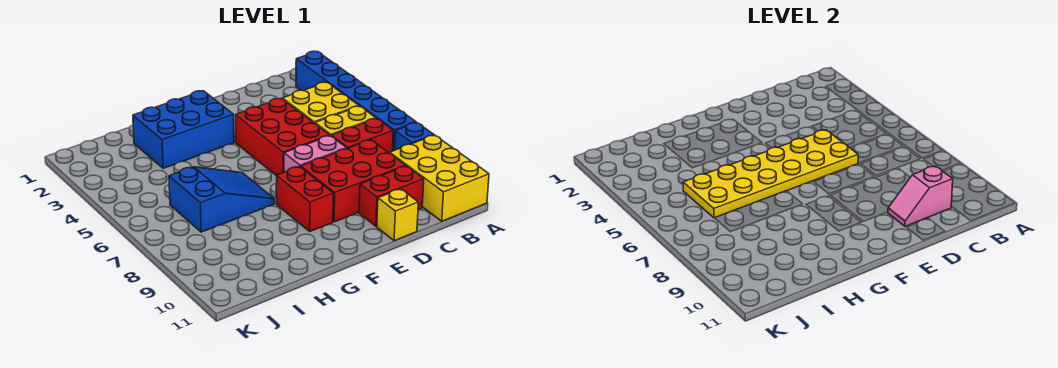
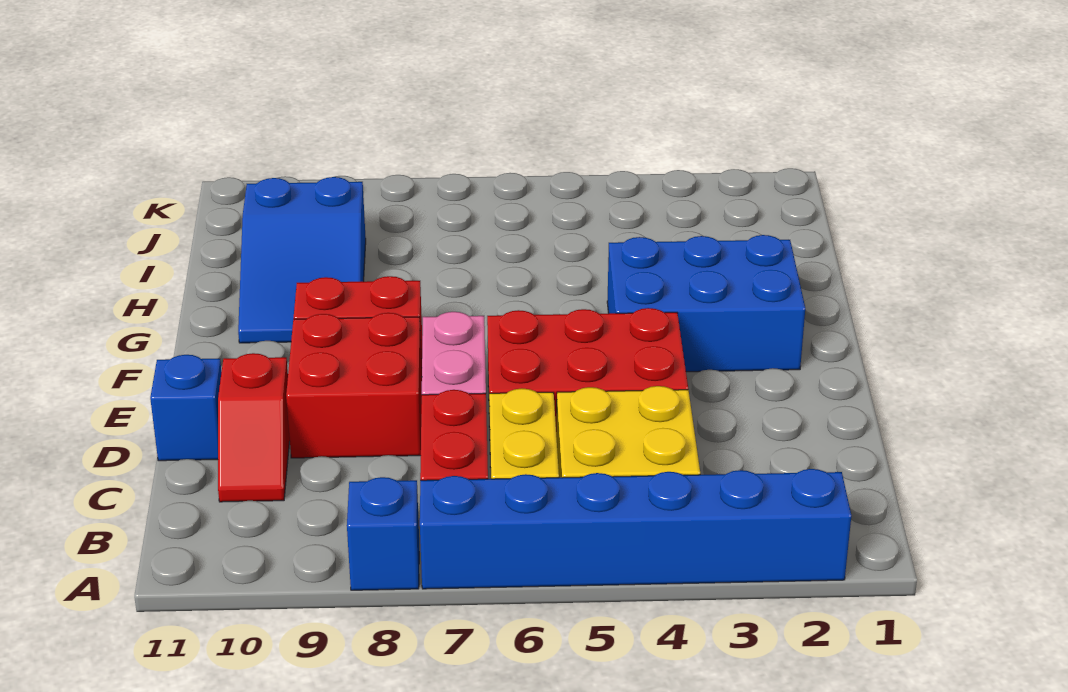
yellow brick A9:B11 level 1 -> none
red brick C8:E9 level 1 -> red brick D8:E9 level 1
red brick C10:D10 level 1 -> red slope C10:D10 level 1 top D
pink slope C10:D10 level 2 top C -> none
yellow plate D5:I6 level 2 -> none
yellow brick D11 level 1 -> blue brick D11 level 1
blue brick F2:H3 level 1 -> blue brick F2:G4 level 1
blue slope G6:I7 level 1 top I -> blue slope G9:I10 level 1 top I

